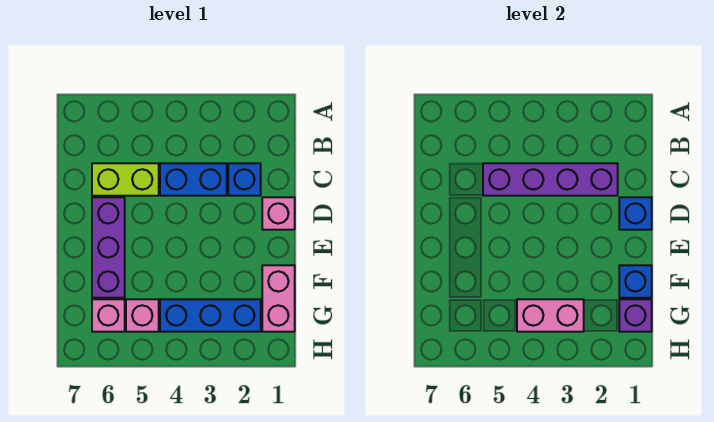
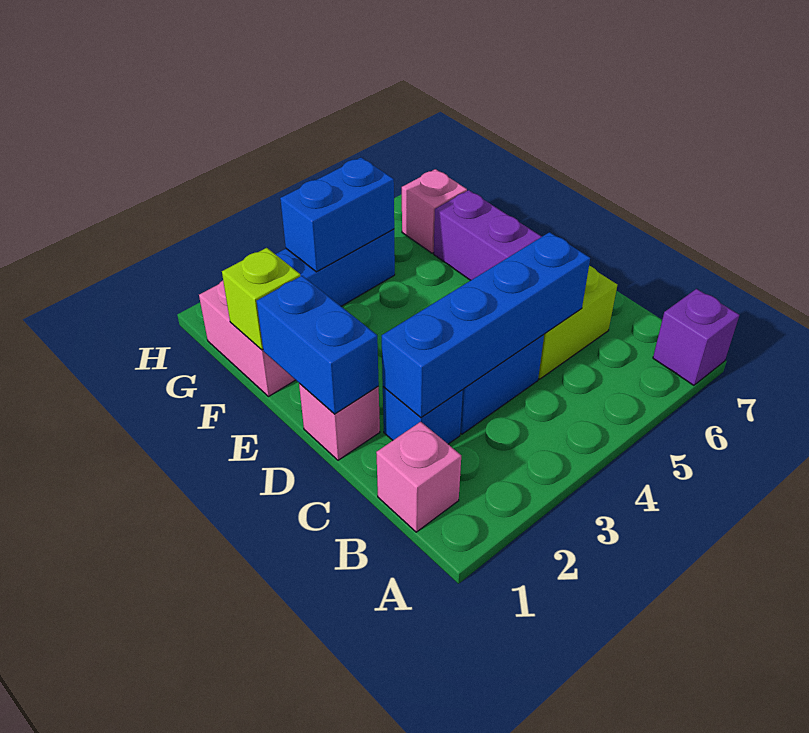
purple brick C2:C5 level 2 -> blue brick C2:C5 level 2
blue brick D1 level 2 -> blue brick D1:E1 level 2
blue brick F1 level 2 -> lime brick F1 level 2
purple brick G1 level 2 -> purple brick A7 level 1
pink brick G3:G4 level 2 -> blue brick G3:G4 level 2
pink brick G5 level 1 -> pink brick B1 level 1

